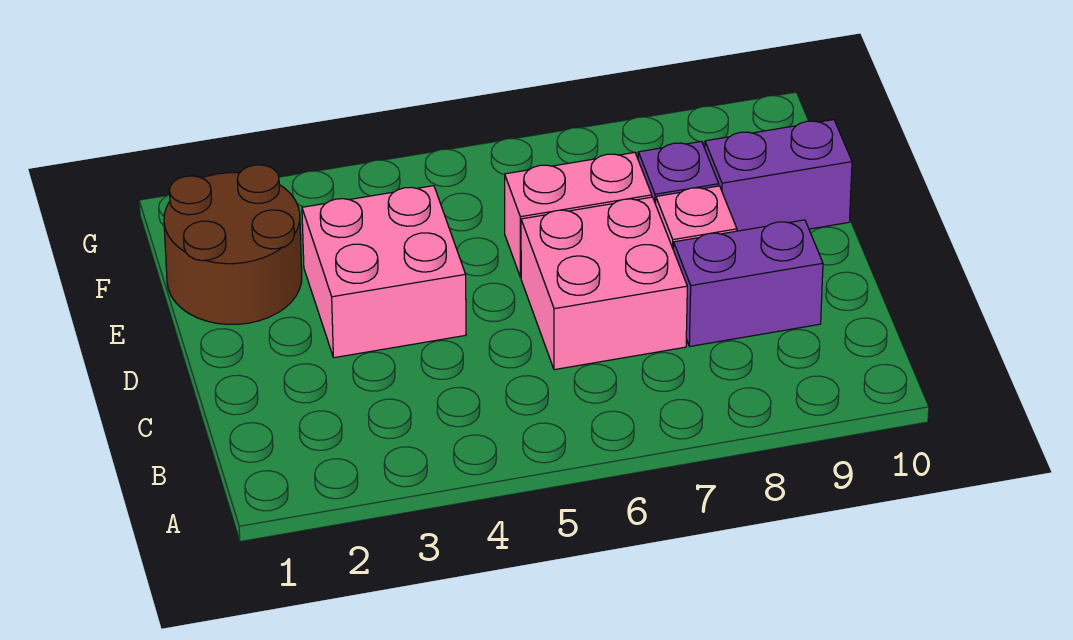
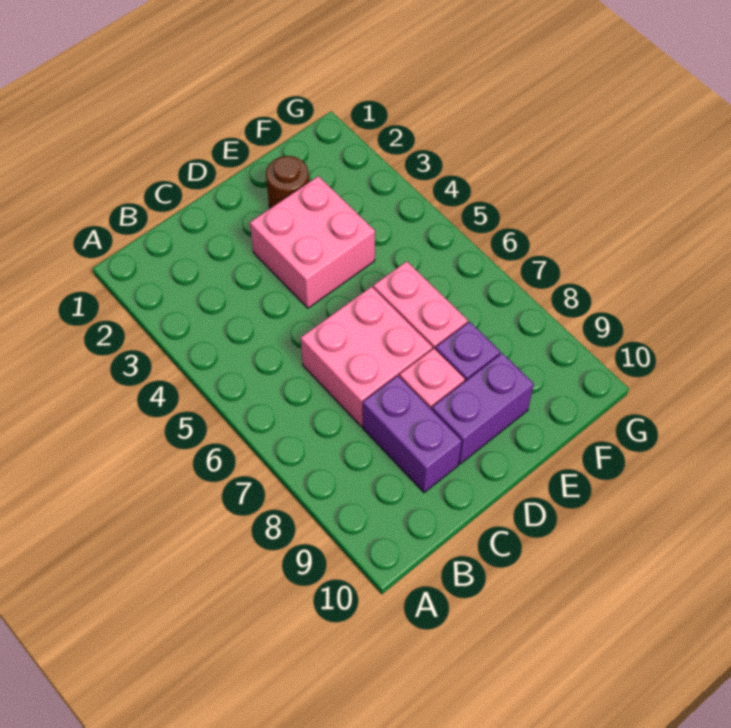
brown round brick E1:F2 level 1 -> brown round brick E2 level 1
purple brick E9:E10 level 1 -> purple brick D9:E9 level 1

